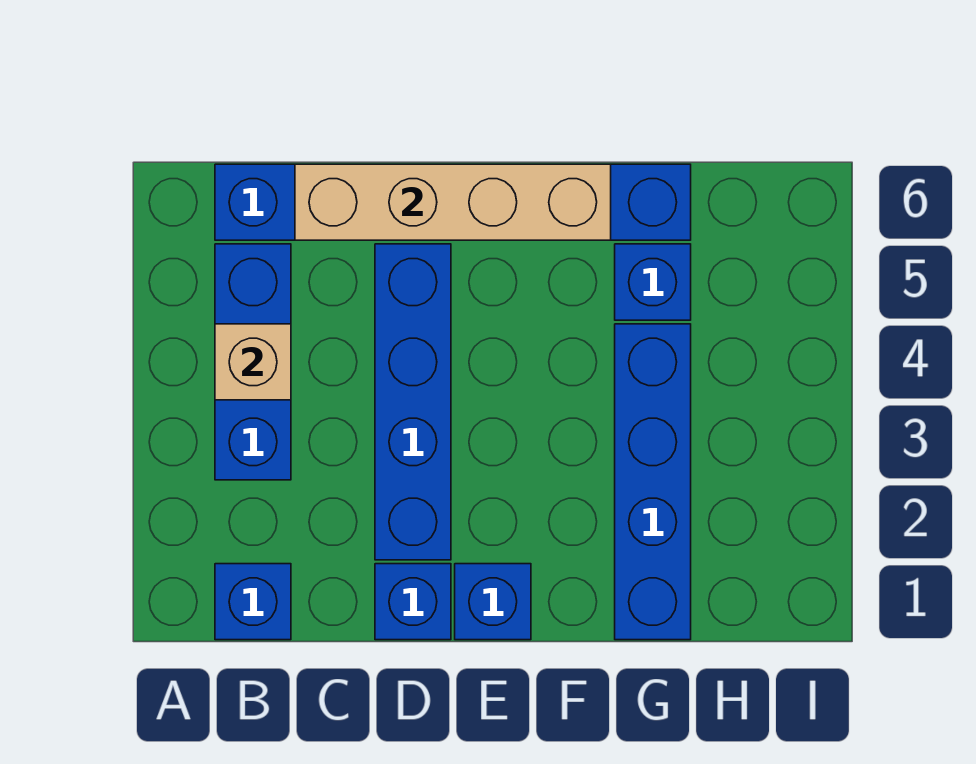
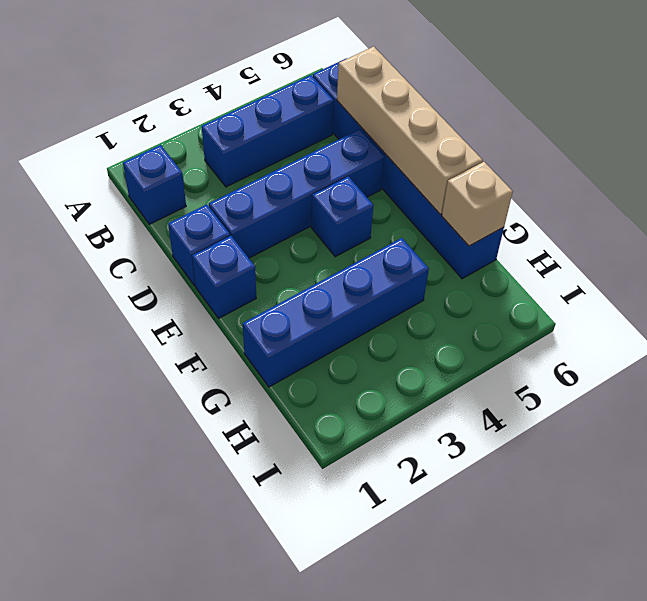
tan brick B4 level 2 -> tan brick G6 level 2
blue brick G5 level 1 -> blue brick E4 level 1

